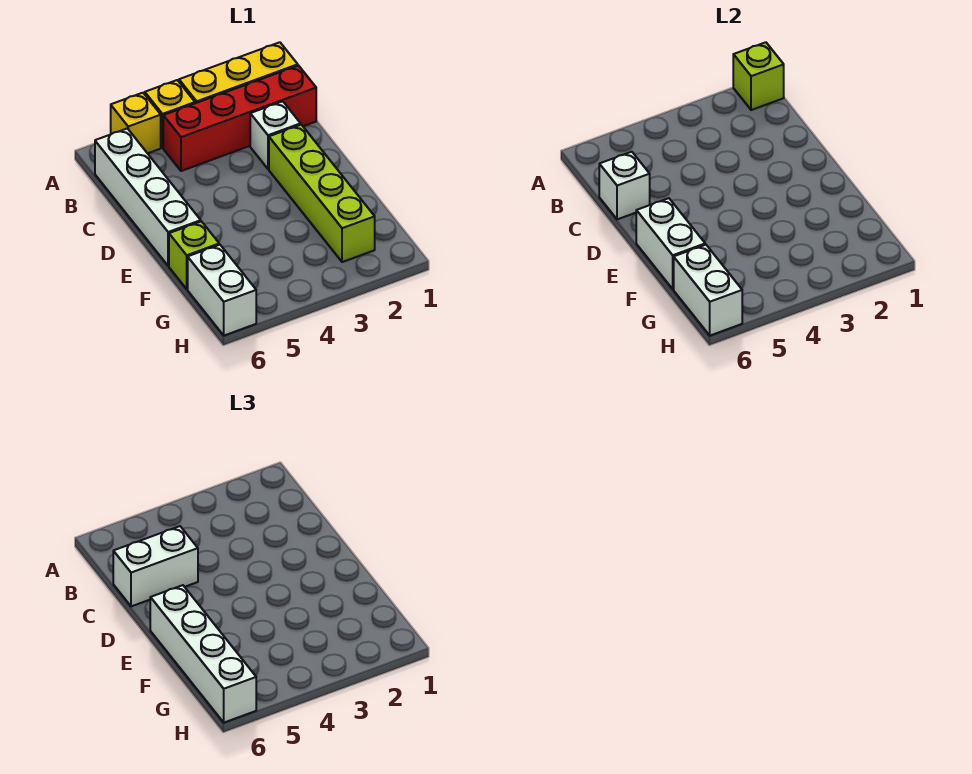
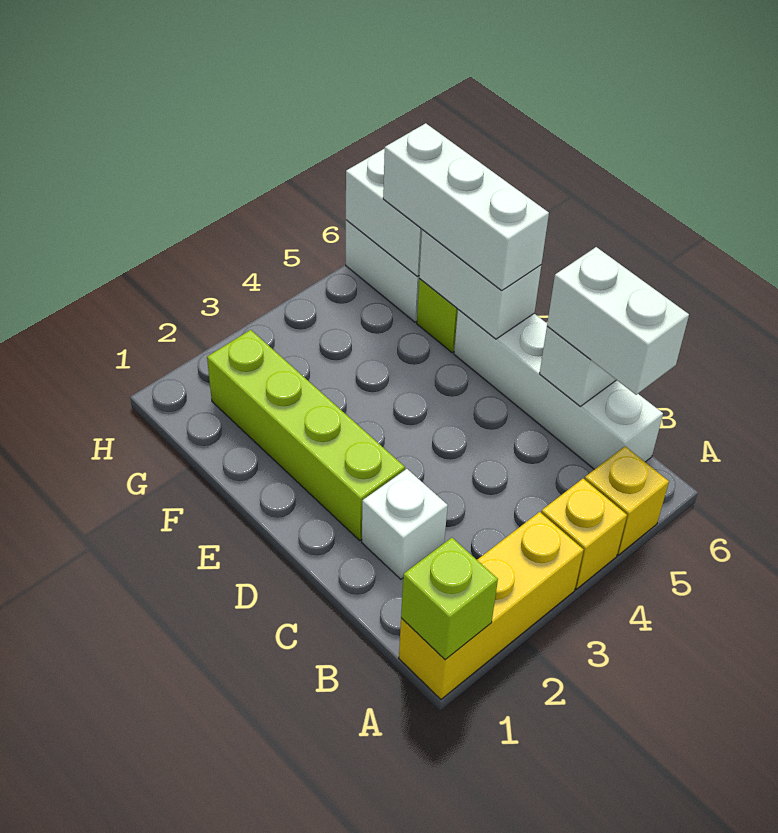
red brick B1:B4 level 1 -> none
white brick C5:C6 level 3 -> white brick B6:C6 level 3
white brick E6:H6 level 3 -> white brick E6:G6 level 3

